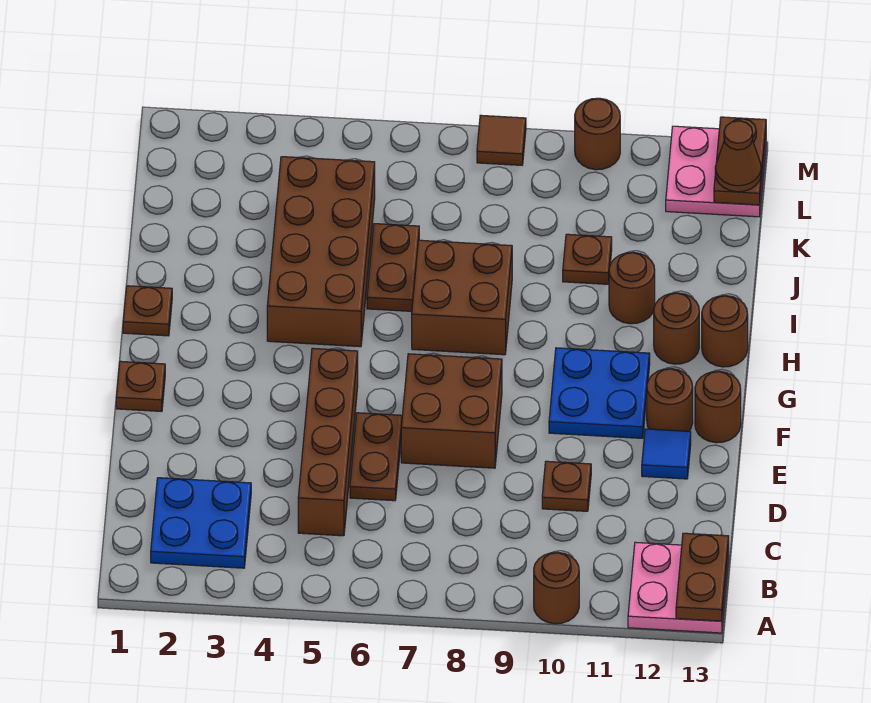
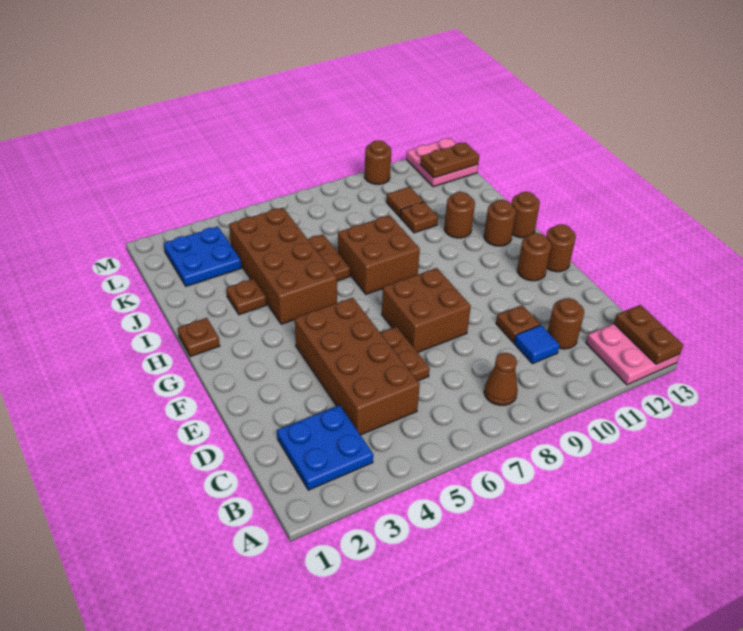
brown round brick A10 level 1 -> brown round brick C11 level 1
brown brick C5:F5 level 1 -> brown brick C4:F5 level 1
blue tile E12 level 1 -> blue tile C10 level 1
brown plate F1 level 1 -> brown plate I3 level 1
blue plate F10:G11 level 1 -> blue plate K2:L3 level 1
brown plate L13:M13 level 2 -> brown plate L12:L13 level 2
brown cone L13 level 3 -> brown cone B8 level 1
brown tile M8 level 1 -> brown tile K10 level 1

